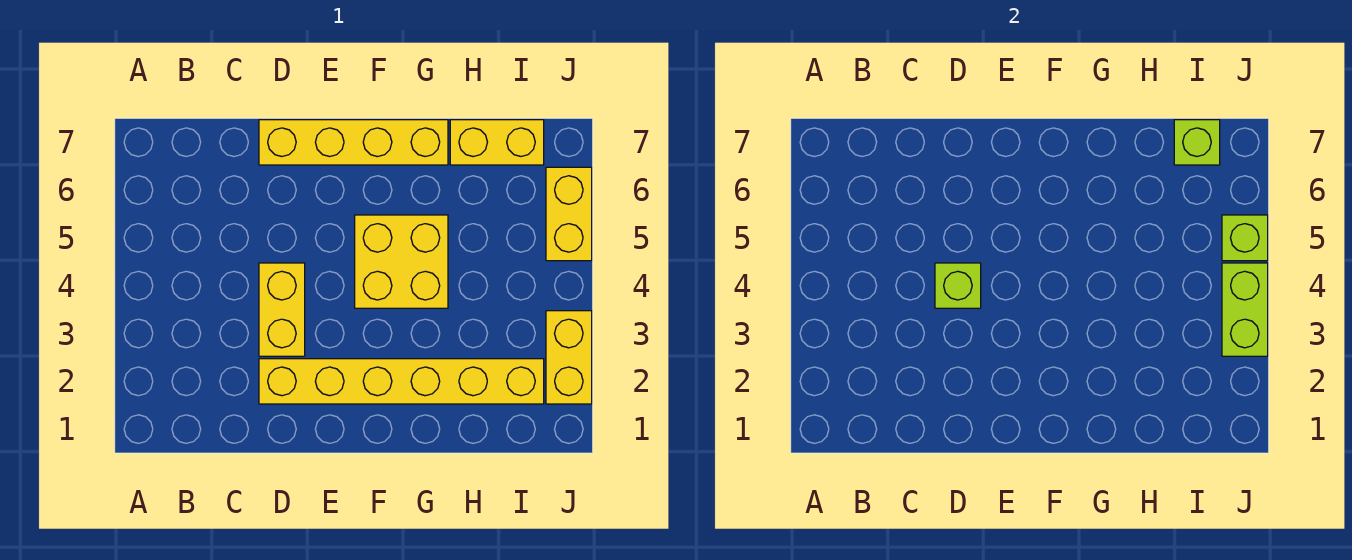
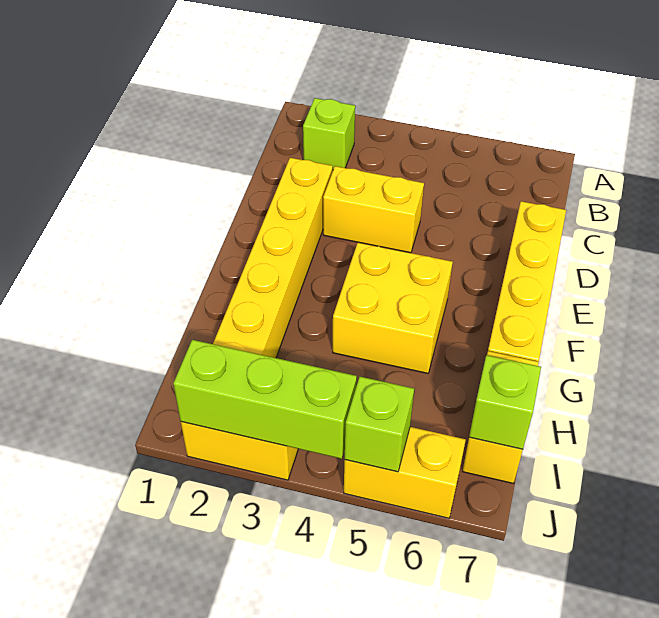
lime brick D4 level 2 -> lime brick B2 level 1
lime brick J3:J4 level 2 -> lime brick J2:J4 level 2

